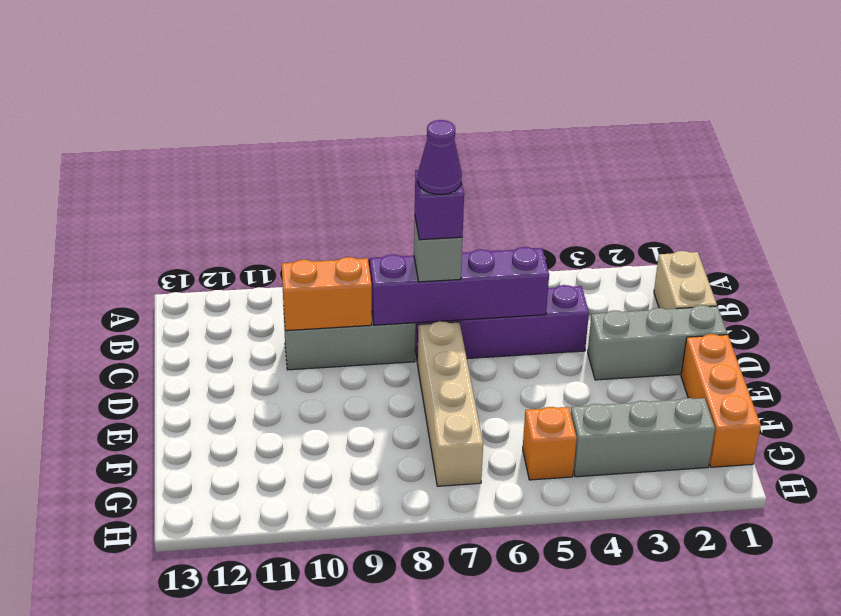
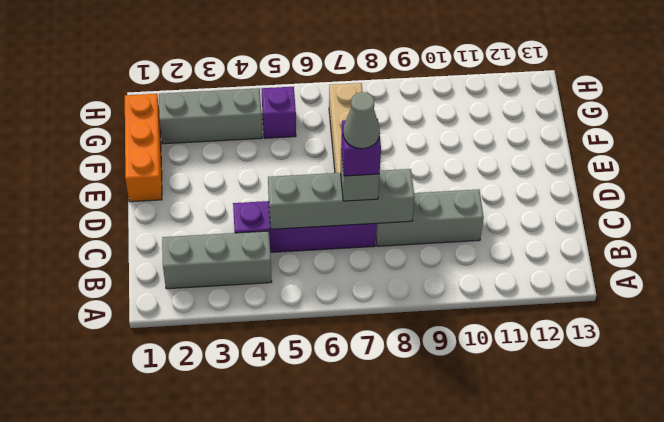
tan brick B1:C1 level 1 -> none
purple brick C5:C8 level 2 -> grey brick C5:C8 level 2
purple cone C7 level 5 -> grey cone C7 level 5
orange brick C9:C10 level 2 -> none
grey brick D1:D3 level 1 -> grey brick B2:B4 level 1
orange brick G5 level 1 -> purple brick G5 level 1

